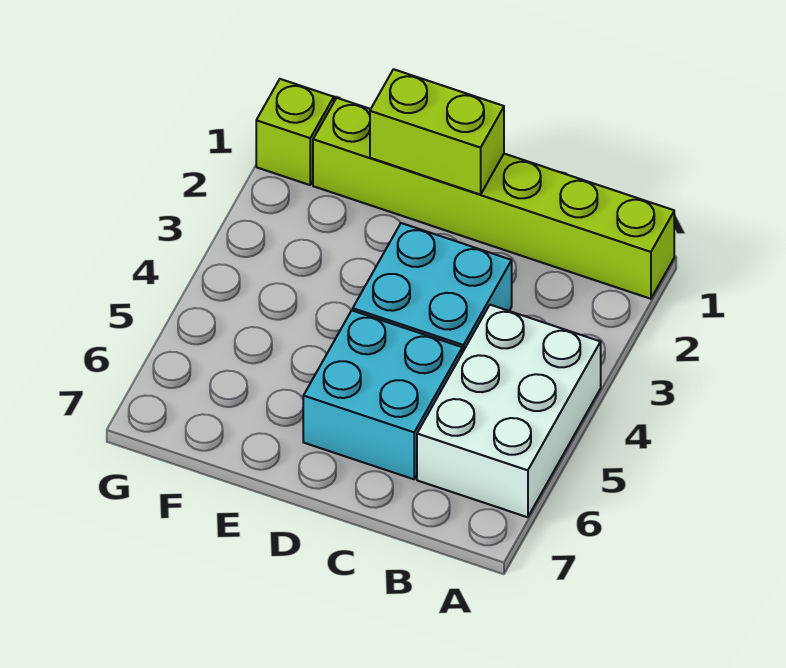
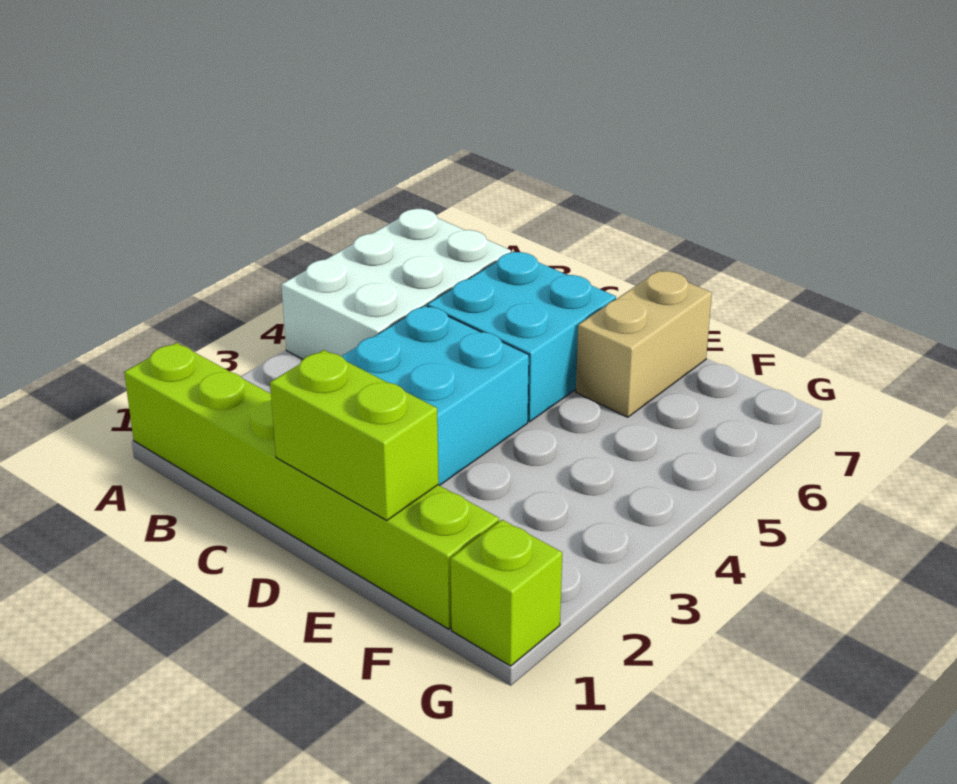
none -> tan brick E6:E7 level 1

